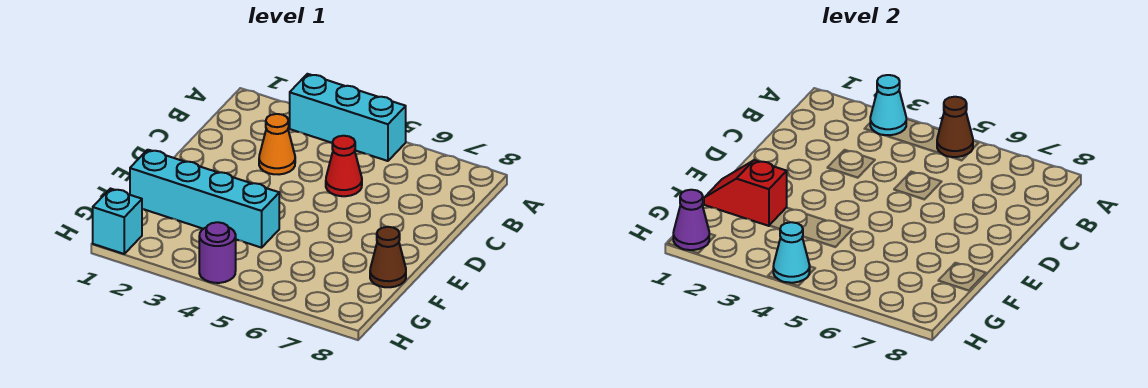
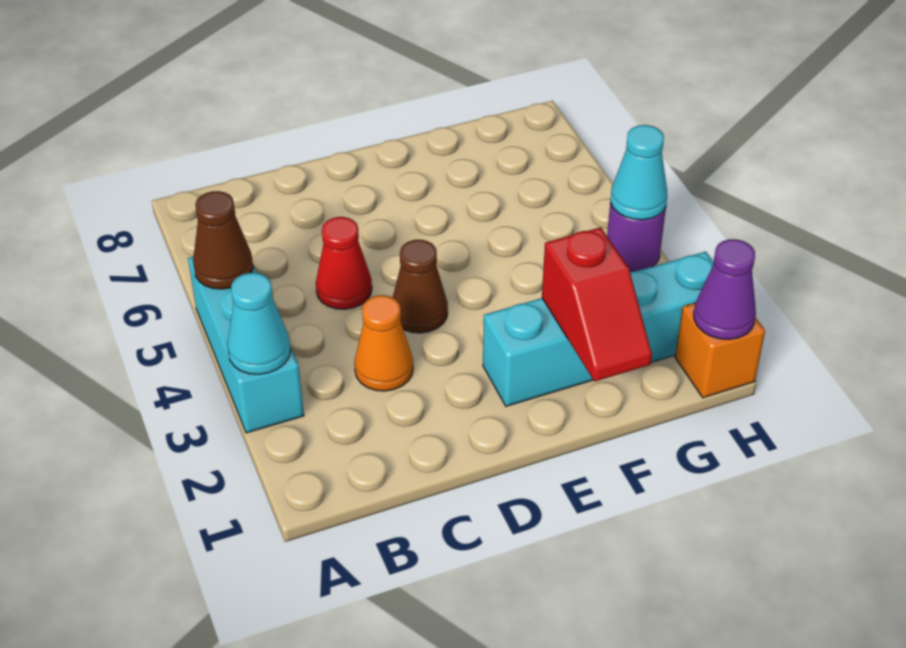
cyan brick F1:F4 level 1 -> cyan brick E2:H2 level 1
brown cone F8 level 1 -> brown cone D4 level 1
cyan brick H1 level 1 -> orange brick H1 level 1

